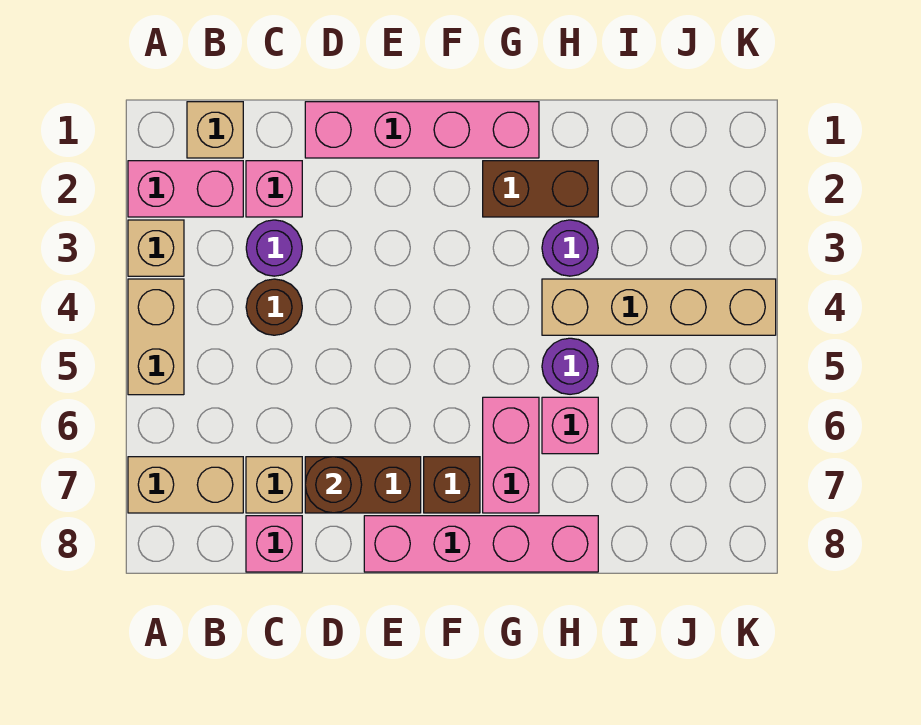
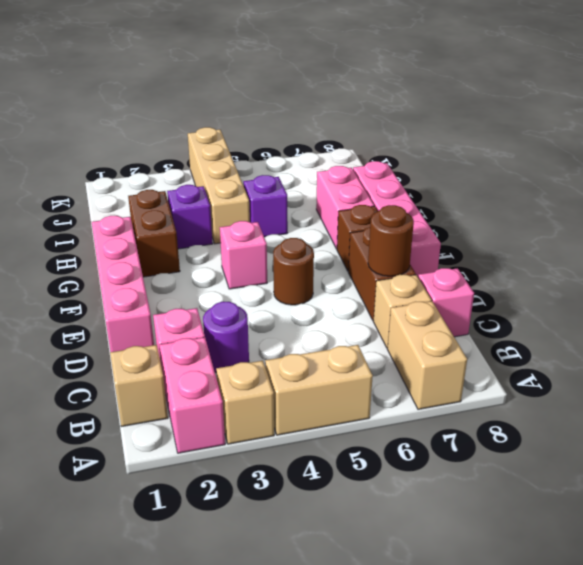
brown round brick C4 level 1 -> brown round brick E5 level 1
pink brick G6:G7 level 1 -> pink brick G7:H7 level 1
purple round brick H3 level 1 -> purple brick H3 level 1
purple round brick H5 level 1 -> purple brick H5 level 1
pink brick H6 level 1 -> pink brick F4 level 1

